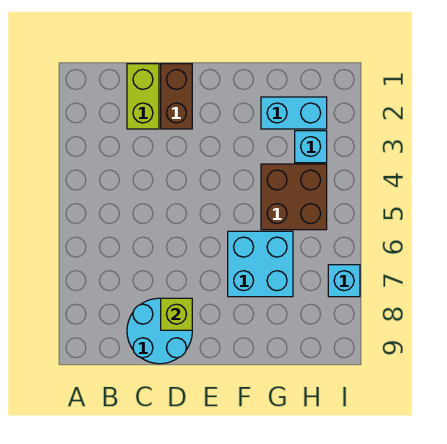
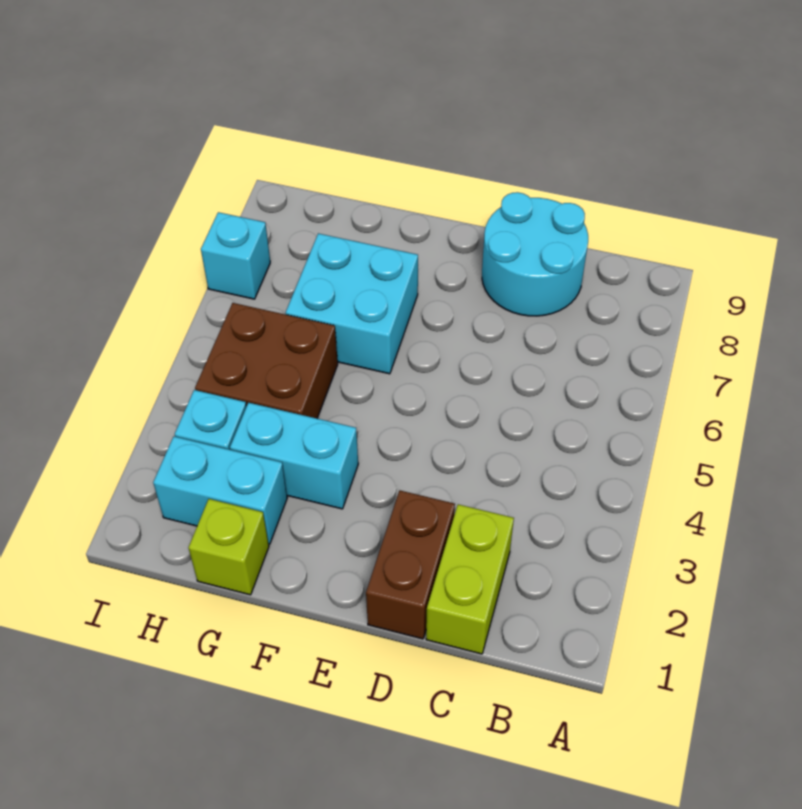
lime brick D8 level 2 -> lime brick G1 level 1
none -> cyan brick F3:G3 level 1

